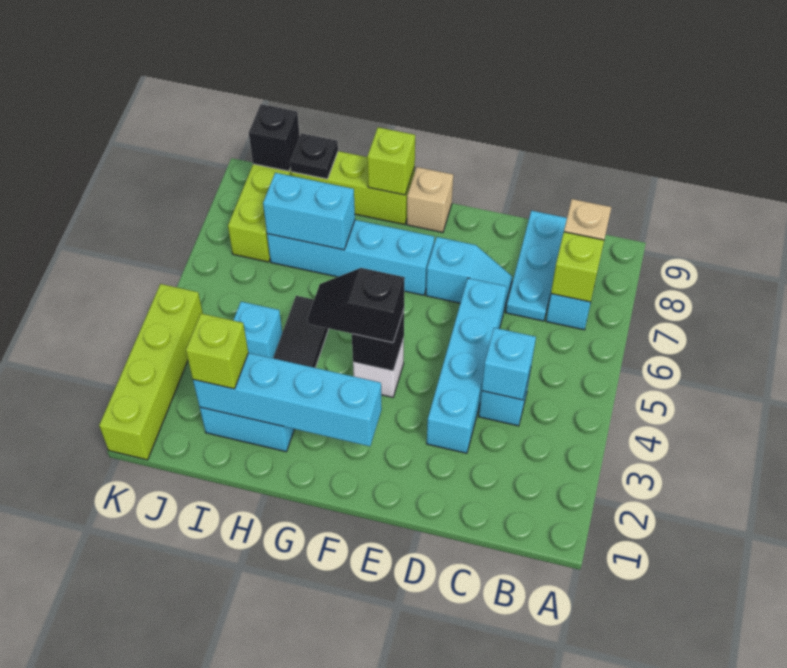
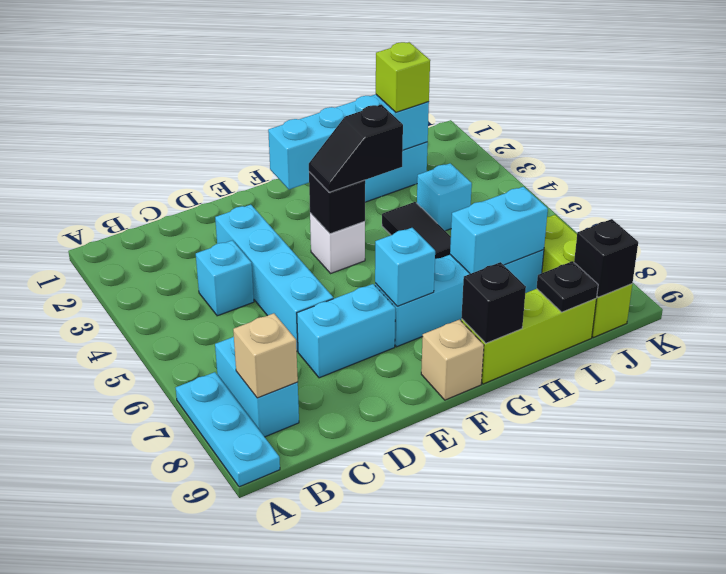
lime brick B7 level 2 -> none
cyan brick C4 level 2 -> cyan brick F7 level 2
cyan plate C7:C9 level 1 -> cyan plate A7:A9 level 1
cyan slope D7:E7 level 1 top E -> cyan brick D7:E7 level 1
black slope F4:G4 level 3 top F -> black slope F4:G4 level 3 top G
lime brick G9 level 2 -> black brick G9 level 2
lime brick K1:K4 level 1 -> none

